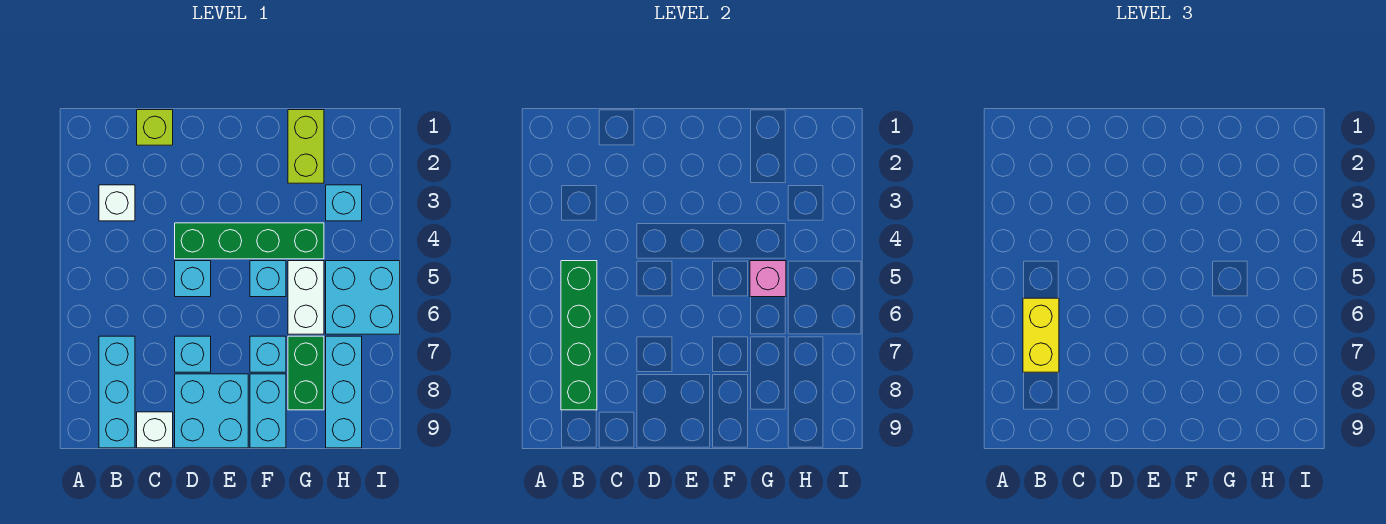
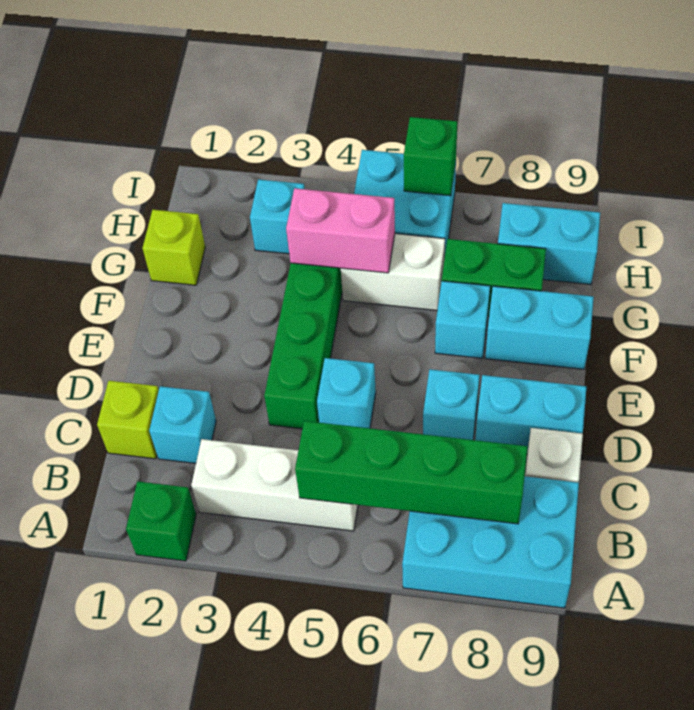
none -> green brick A2 level 1
white brick B3 level 1 -> white brick B3:B5 level 1
yellow brick B6:B7 level 3 -> none
cyan brick B7:B9 level 1 -> cyan brick A7:B9 level 1
cyan brick D8:E9 level 1 -> cyan brick D8:D9 level 1
cyan brick F5 level 1 -> cyan brick C2 level 1
lime brick G1:G2 level 1 -> lime brick G1 level 1
pink brick G5 level 2 -> pink brick G4:G5 level 2
cyan brick H7:H9 level 1 -> cyan brick H8:H9 level 1
none -> green brick I6 level 2

